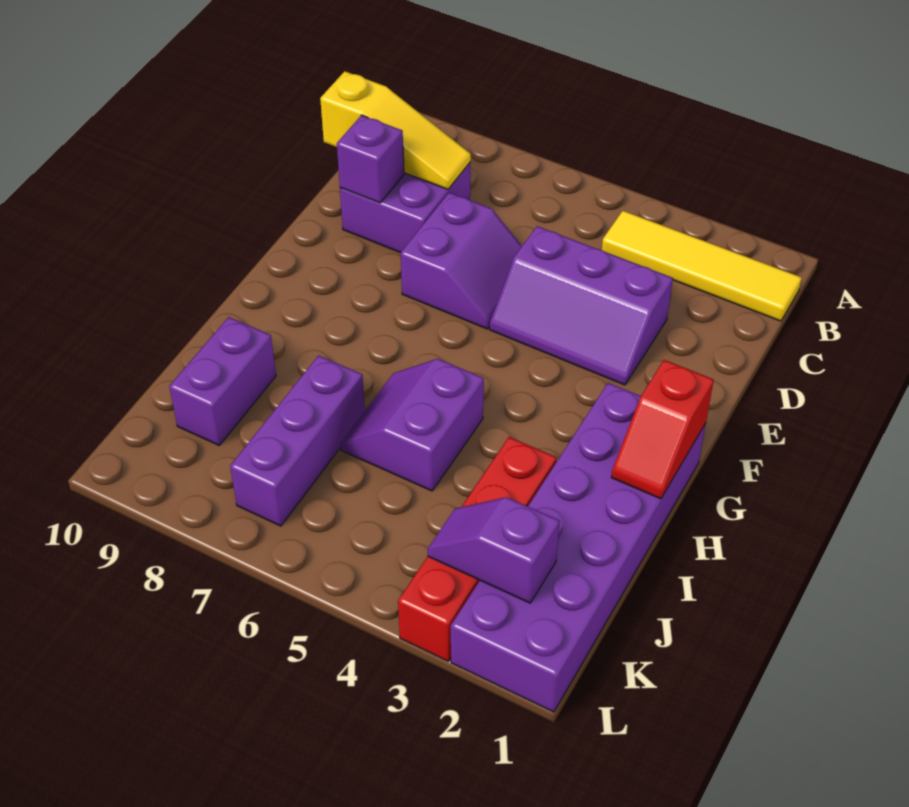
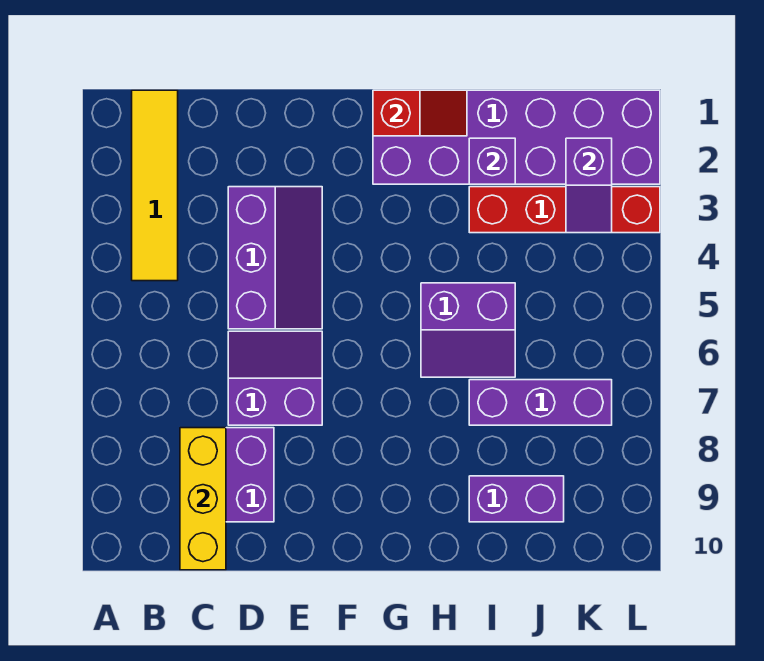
yellow slope C8:C10 level 2 top 10 -> yellow brick C8:C10 level 2
purple brick D9 level 2 -> purple brick I2 level 2

